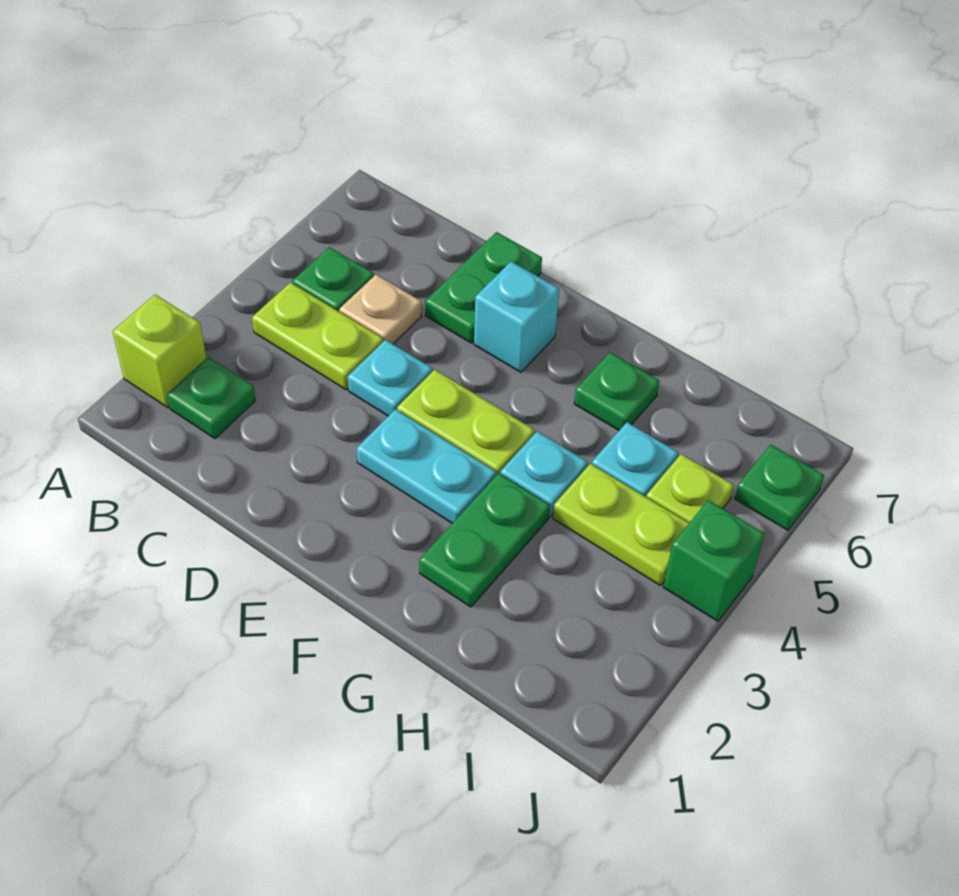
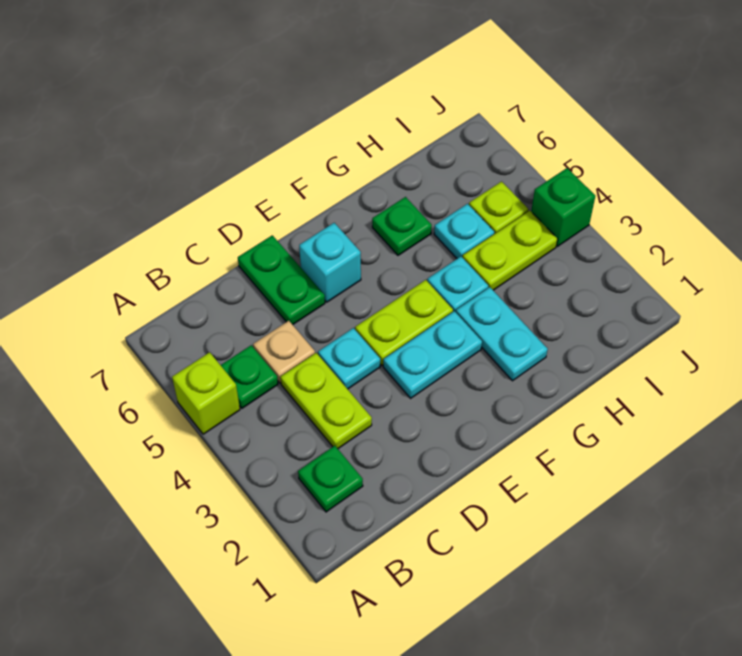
lime brick A2 level 1 -> lime brick A5 level 1
lime plate B4:C4 level 1 -> lime plate C3:C4 level 1
green plate G2:G3 level 1 -> cyan plate G2:G3 level 1
green plate J6 level 1 -> none

